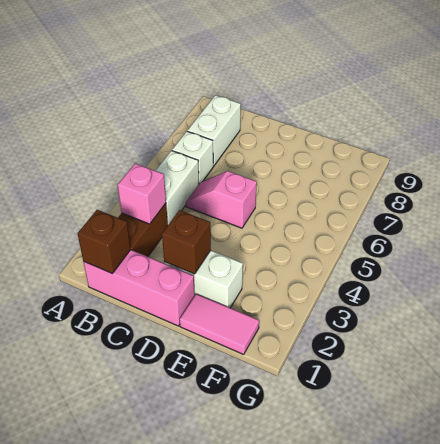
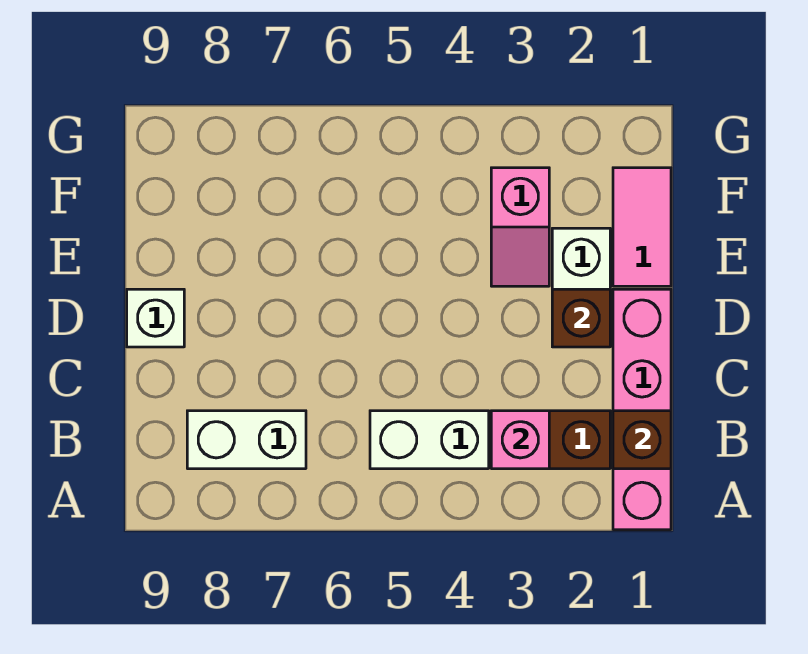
pink brick B1:D1 level 1 -> pink brick A1:D1 level 1
white brick B6 level 1 -> white brick D9 level 1
pink slope C5:D5 level 1 top D -> pink slope E3:F3 level 1 top F

